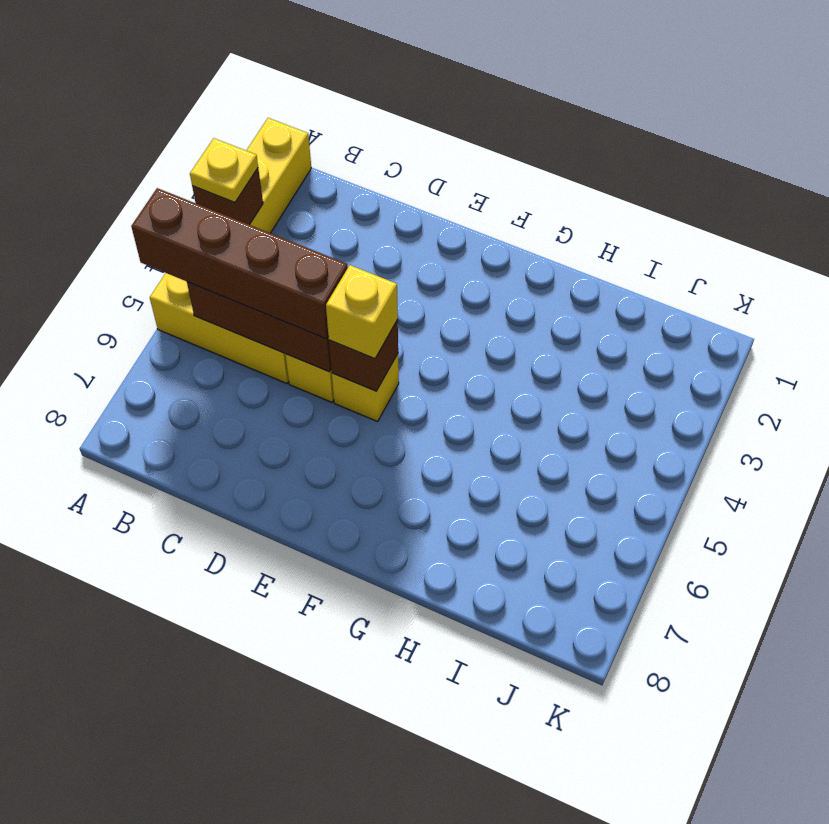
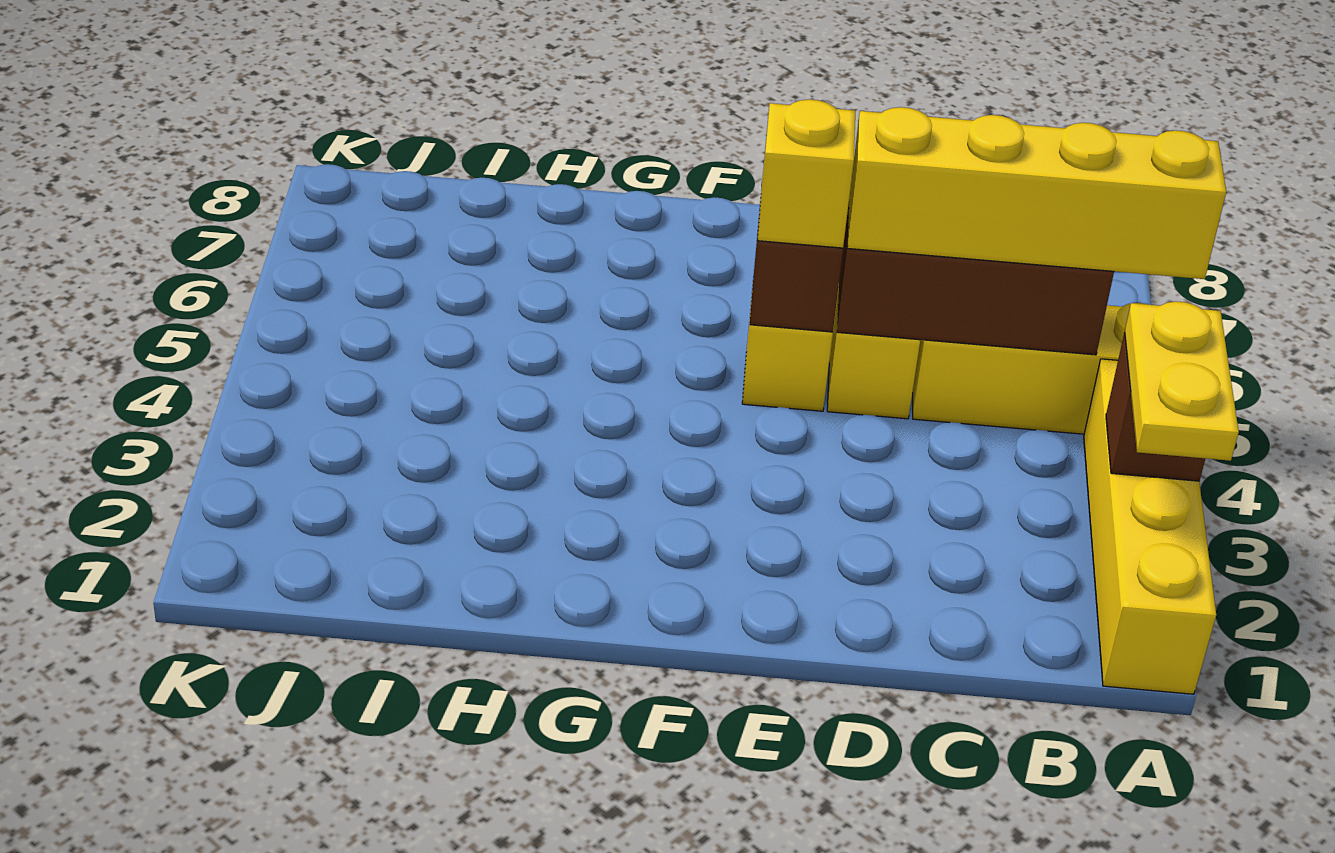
yellow plate A3 level 3 -> yellow plate A2:A3 level 3
brown brick A5:D5 level 3 -> yellow brick A5:D5 level 3

